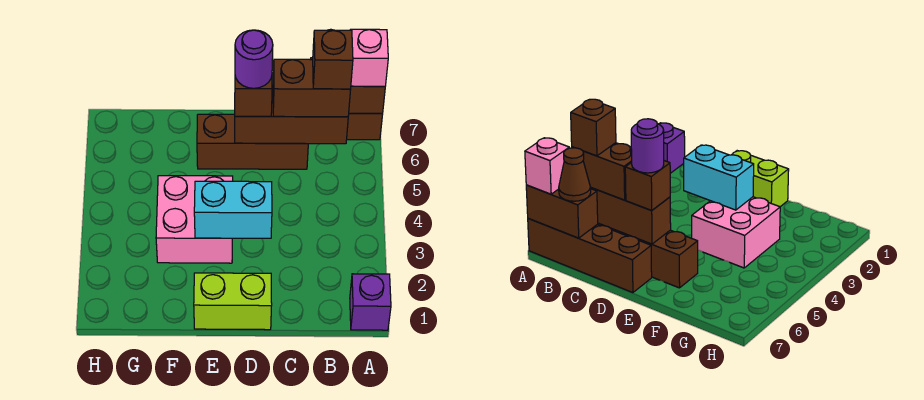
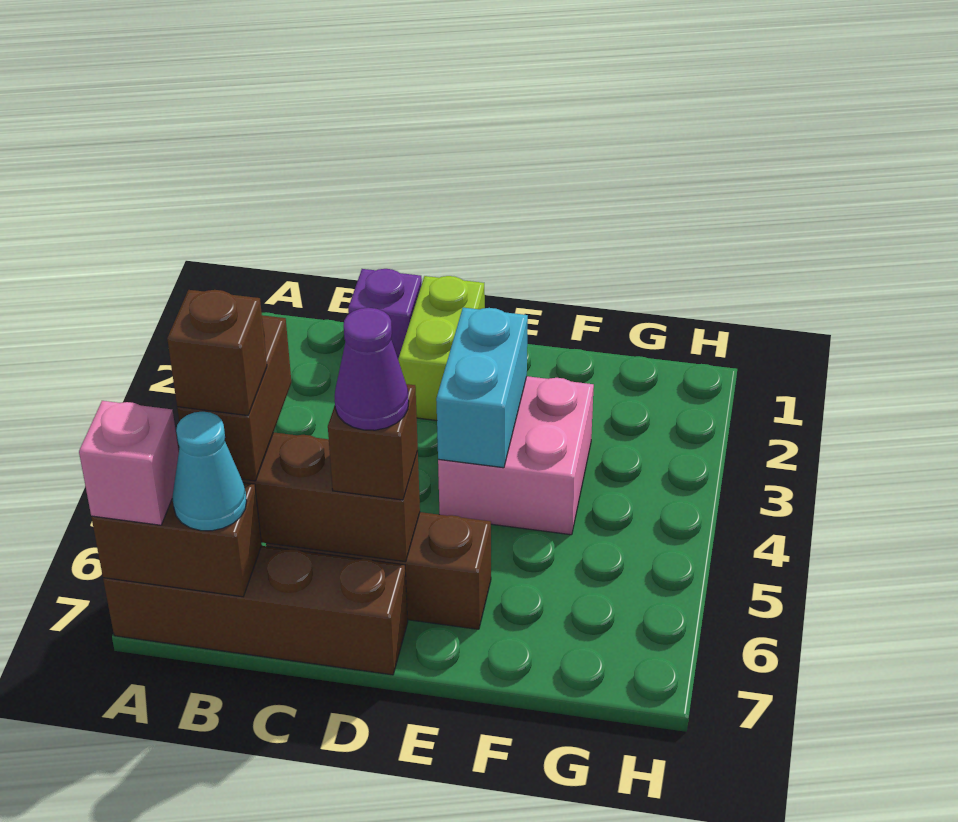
purple brick A1 level 1 -> purple brick C1 level 1
brown brick B6:C6 level 3 -> brown brick B5:B6 level 3
brown cone B7 level 3 -> cyan cone B7 level 3
lime brick D1:E1 level 1 -> lime brick D1:D2 level 1
cyan brick D3:E3 level 2 -> cyan brick E3:E4 level 2
purple round brick D6 level 4 -> purple cone D6 level 4

